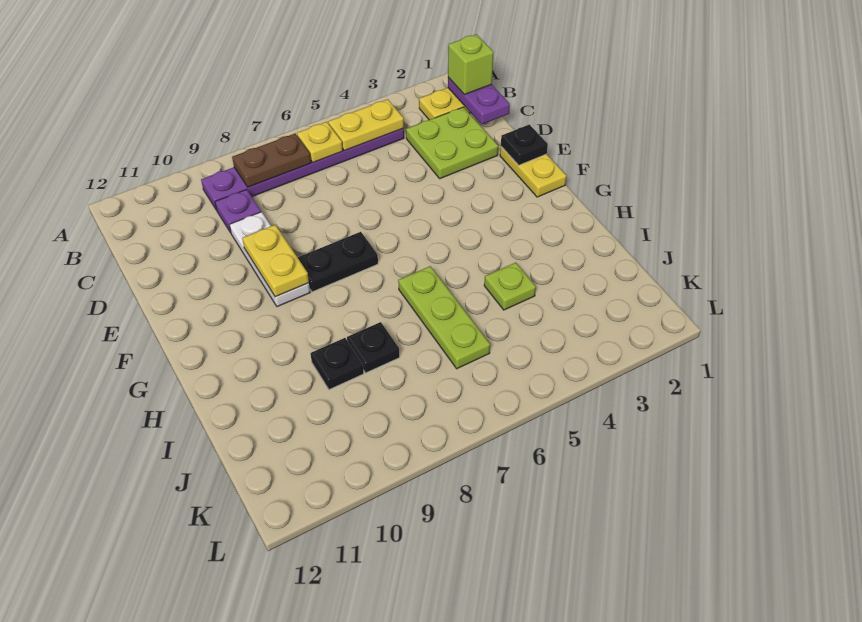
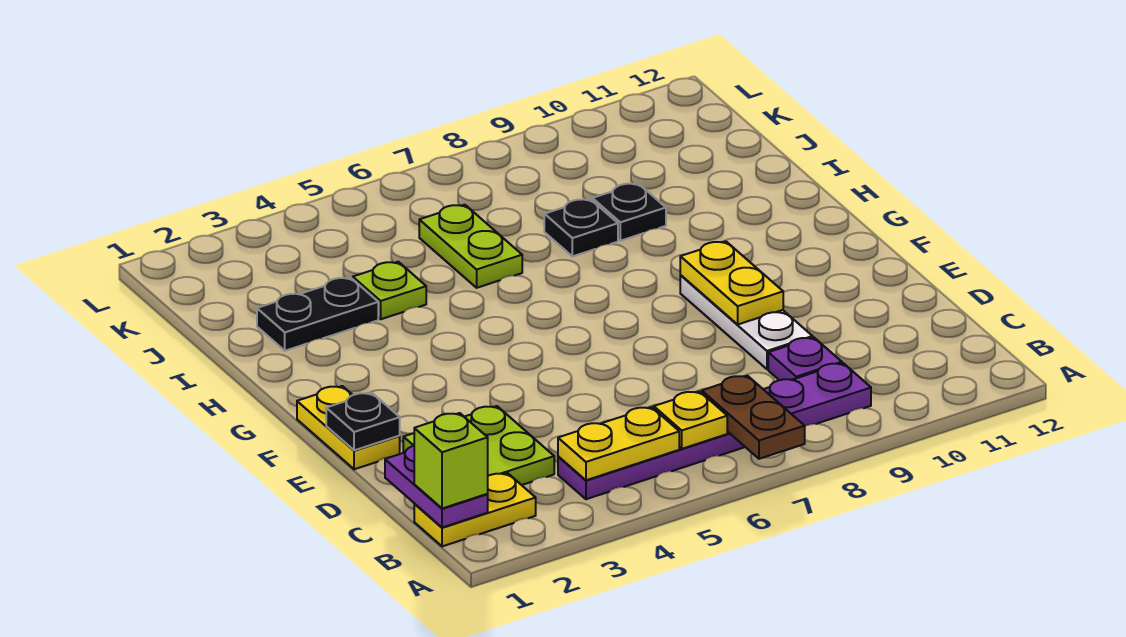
brown plate B7:B8 level 2 -> brown plate A7:B7 level 2
black plate F7:F8 level 1 -> black plate I2:I3 level 1
lime plate H6:J6 level 1 -> lime plate I6:J6 level 1

